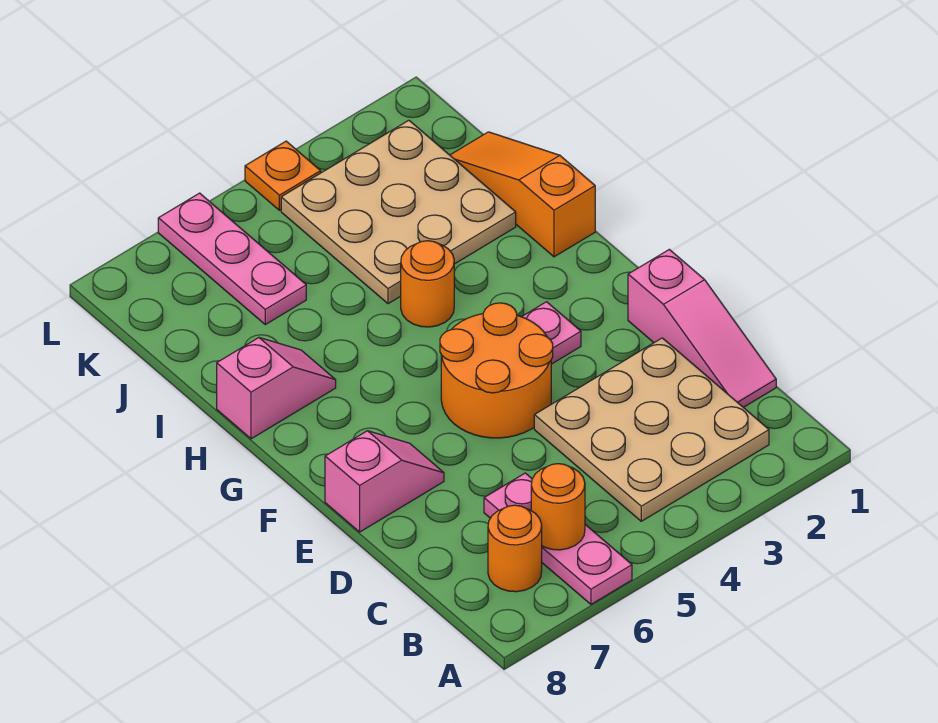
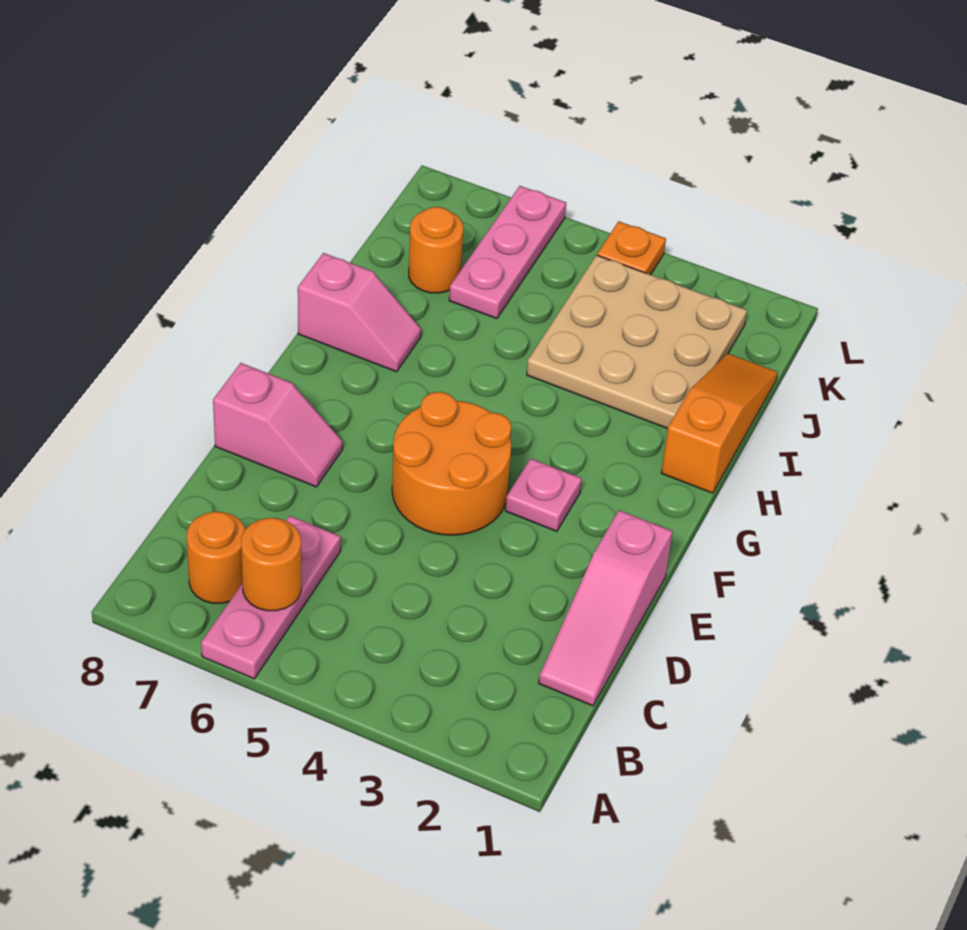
tan plate B2:D4 level 1 -> none
orange round brick H4 level 1 -> orange round brick J7 level 1

